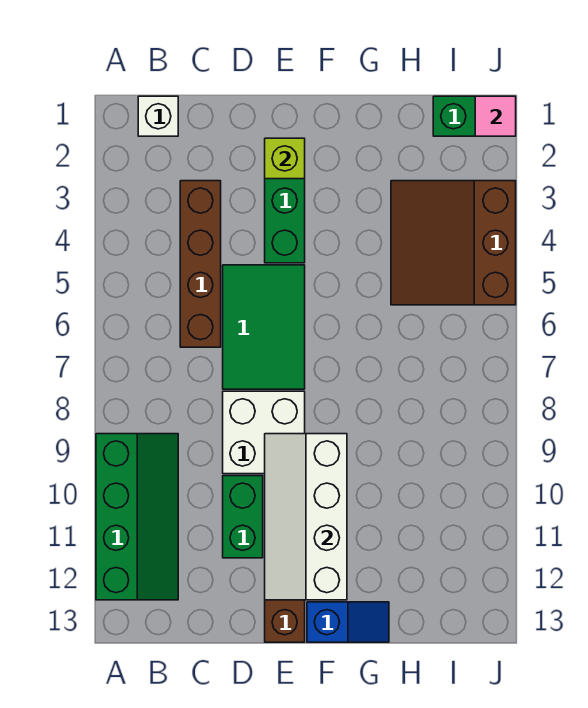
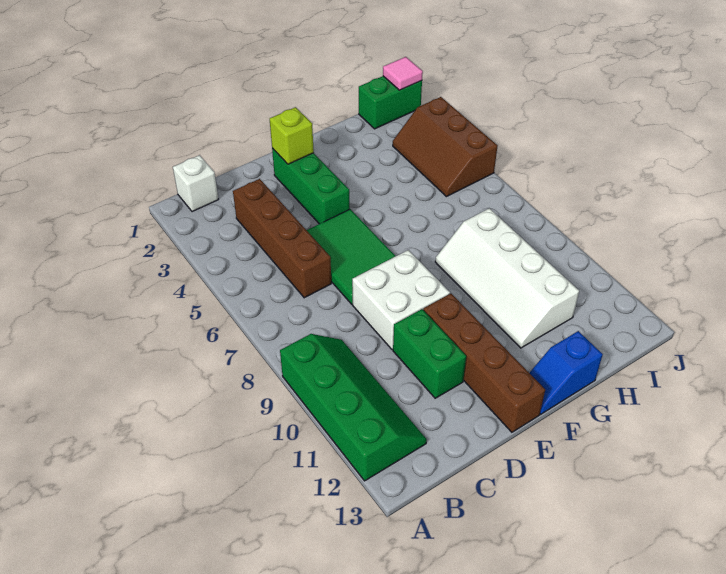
white slope E9:F12 level 2 top F -> white slope G8:H11 level 1 top H
blue slope F13:G13 level 1 top F -> blue slope F13:G13 level 1 top G
brown slope H3:J5 level 1 top J -> brown slope I3:J5 level 1 top J

